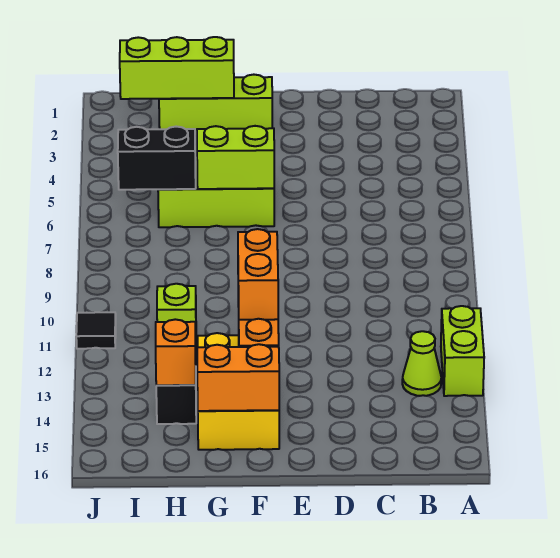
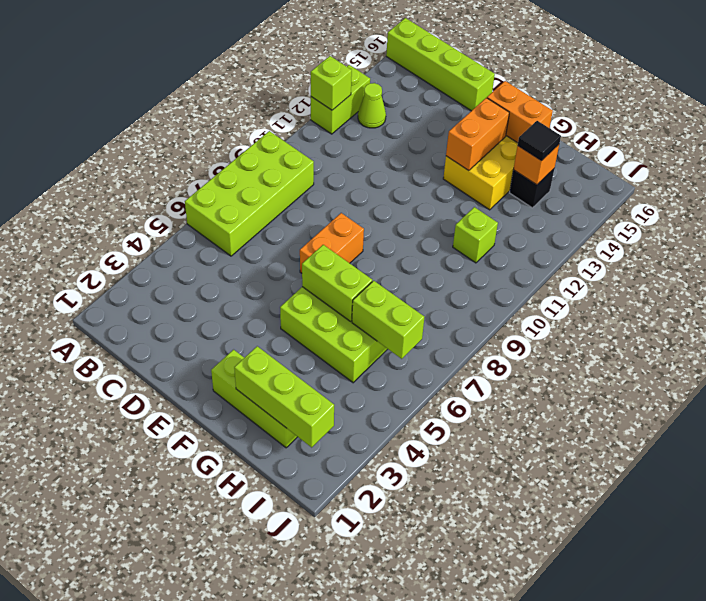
none -> lime brick A6:B9 level 1
none -> lime brick A12 level 2
none -> lime brick A16:D16 level 1
orange brick F12:F13 level 3 -> orange brick E7:E8 level 1
black brick H6:I6 level 2 -> lime brick H6:I6 level 2
black tile J11 level 1 -> black tile H14 level 3

